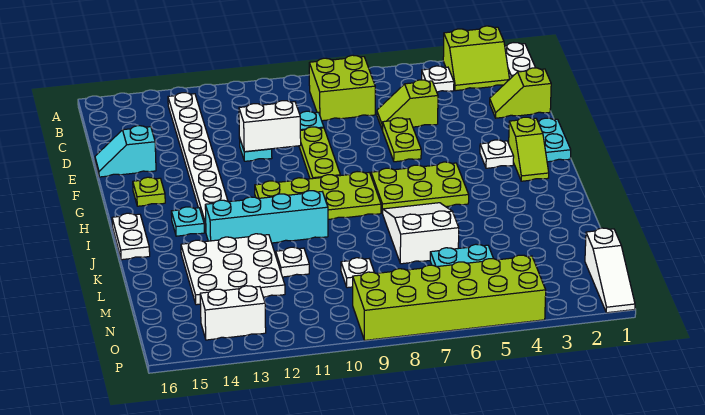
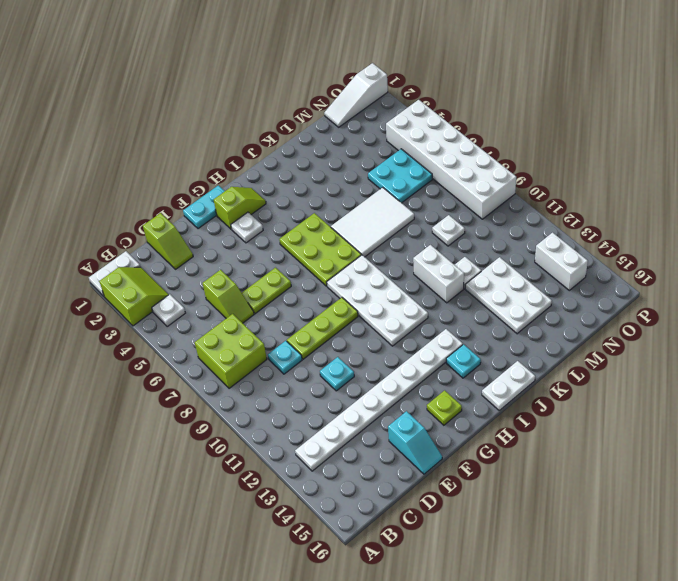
white brick E10:E11 level 2 -> white brick K10:K11 level 1
lime plate H8:I11 level 1 -> white plate H8:I11 level 1
white slope J6:L7 level 1 top L -> white tile J6:L7 level 1
cyan brick J10:J13 level 1 -> none
white plate K12:M14 level 1 -> white plate L12:M14 level 1
white slope N1:P1 level 1 top N -> white slope N1:P1 level 1 top P
lime brick O4:P9 level 1 -> white brick O4:P9 level 1

